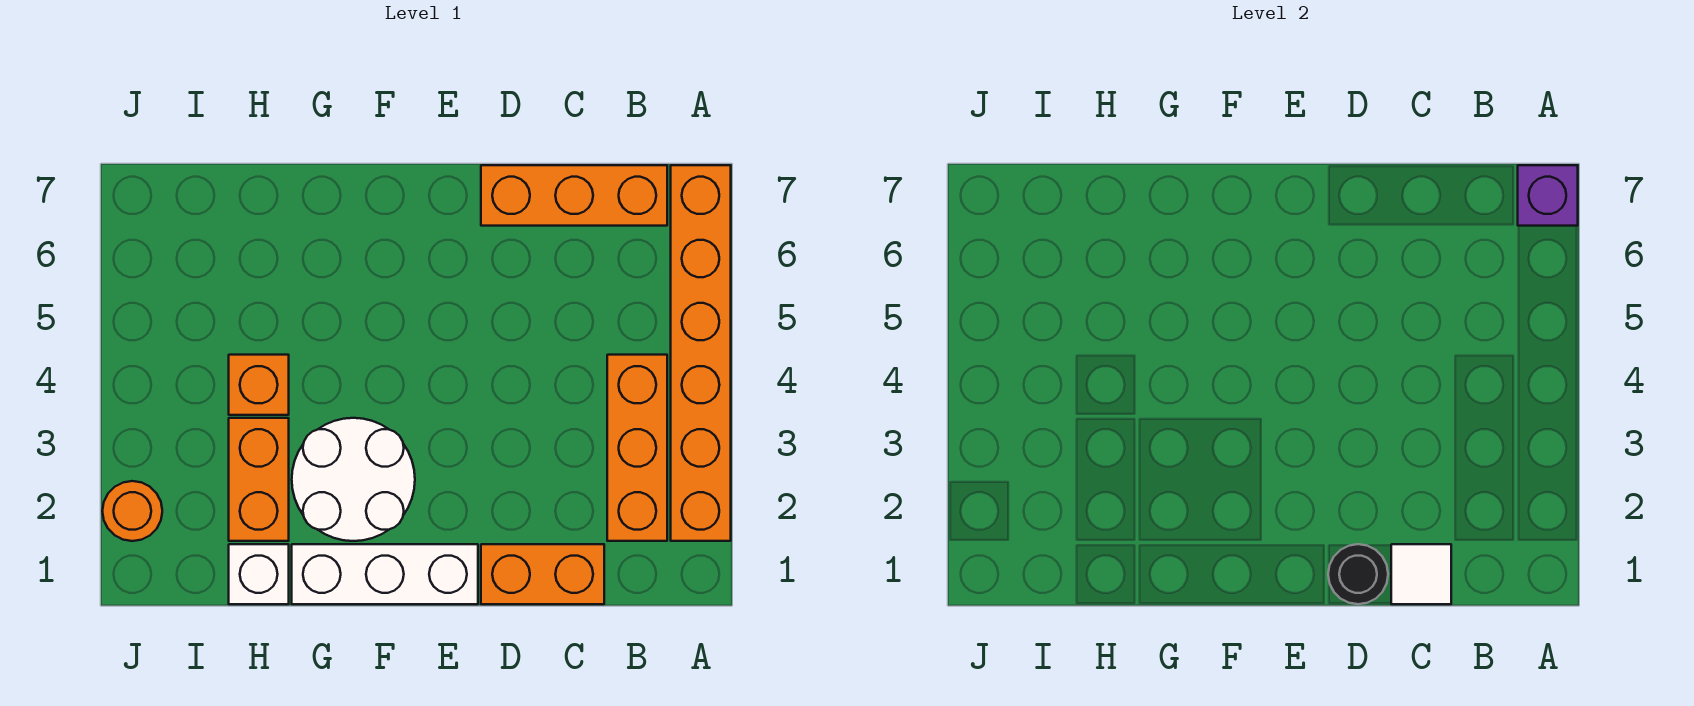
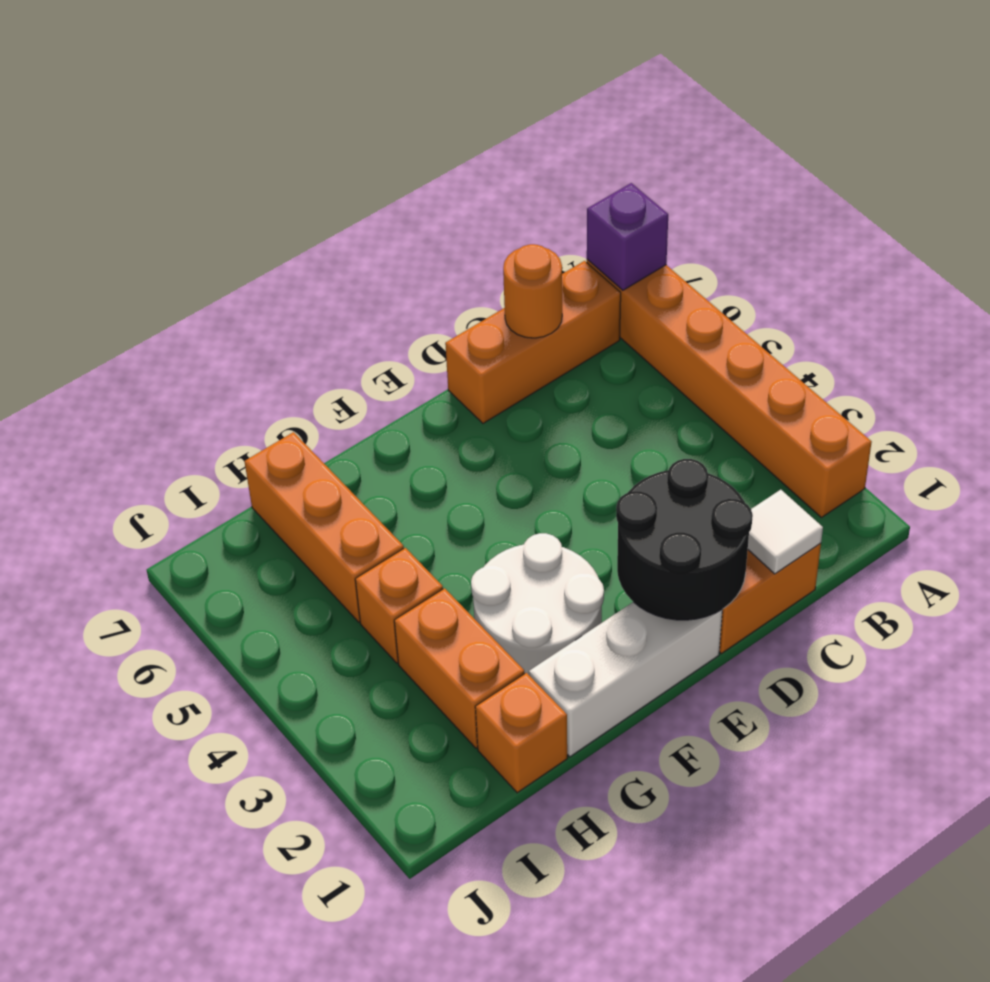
orange brick B2:B4 level 1 -> orange brick H5:H7 level 1
black round brick D1 level 2 -> black round brick D1:E2 level 2
white brick H1 level 1 -> orange brick H1 level 1
orange round brick J2 level 1 -> orange round brick C7 level 2

